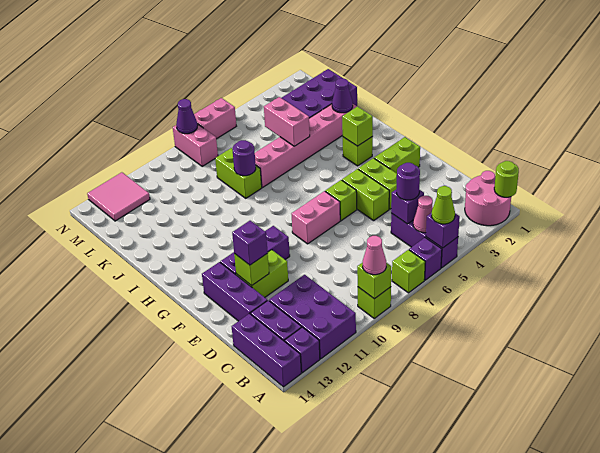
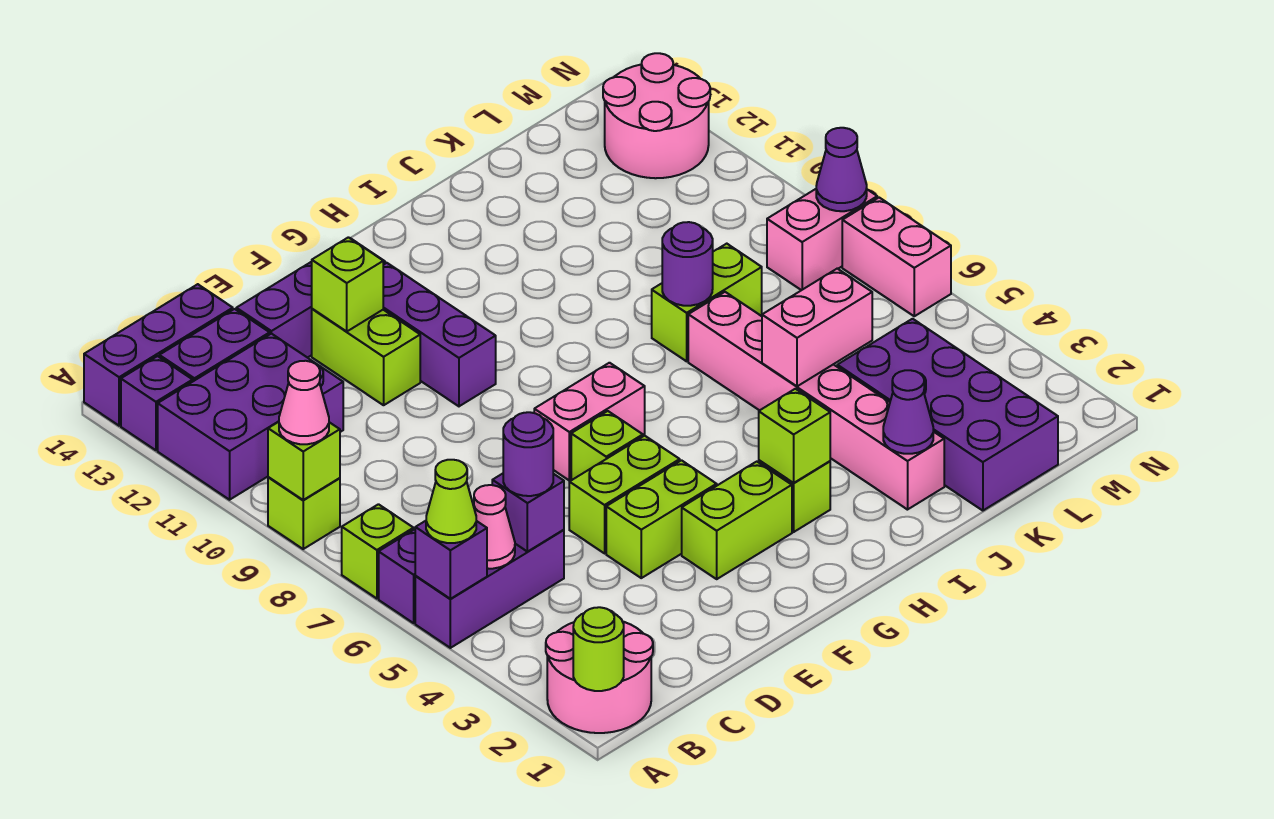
purple brick E12 level 3 -> none
lime brick F2:F3 level 1 -> lime brick F3:G3 level 1
pink brick F7:F8 level 1 -> pink brick F7:G7 level 1
pink tile M12:N13 level 1 -> pink round brick M12:N13 level 1

